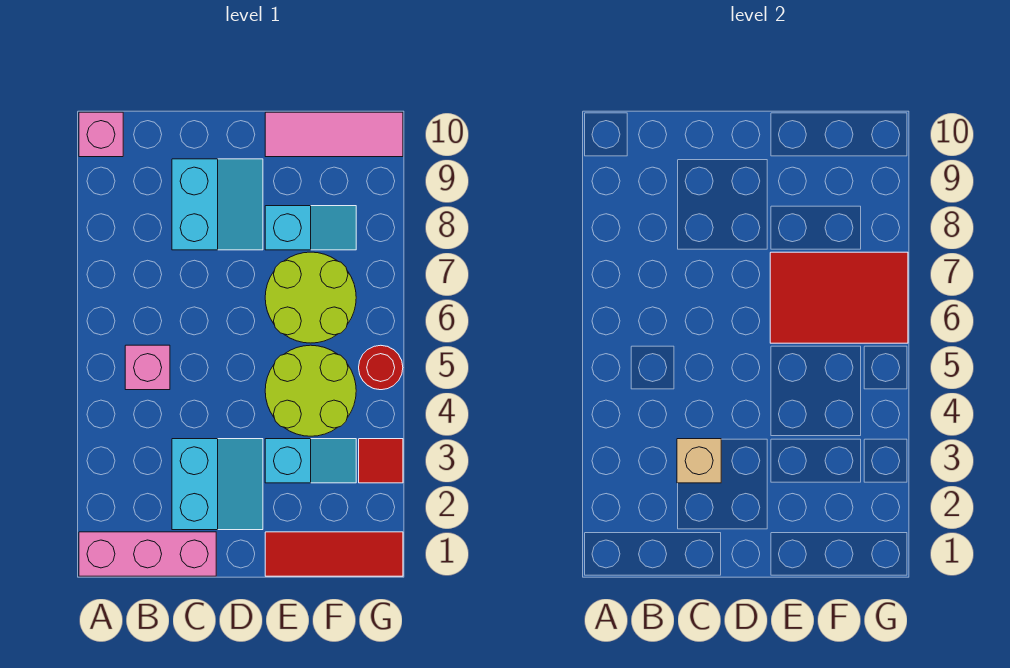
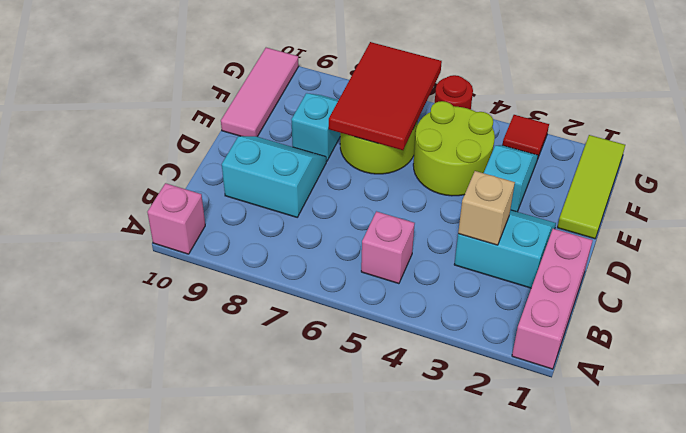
red tile E1:G1 level 1 -> lime tile E1:G1 level 1

